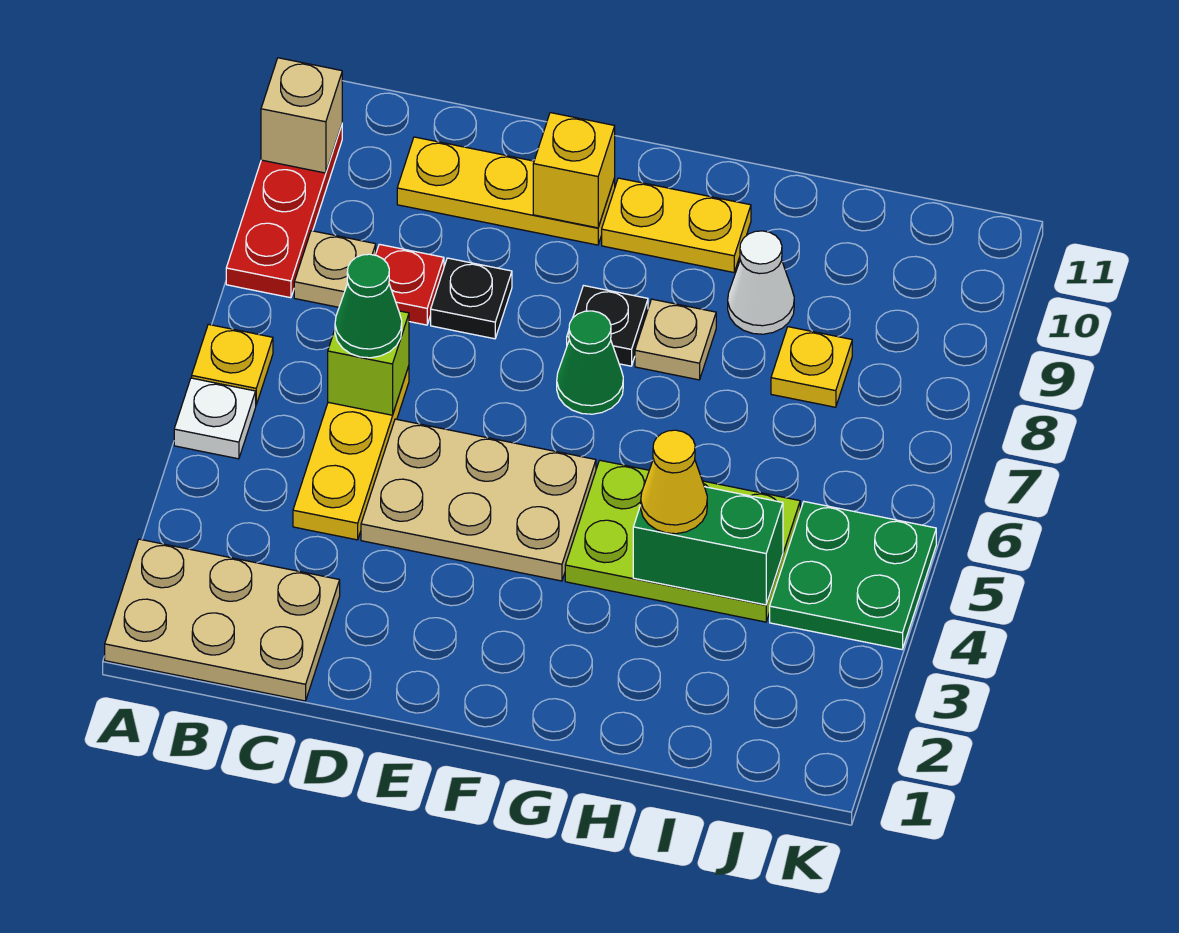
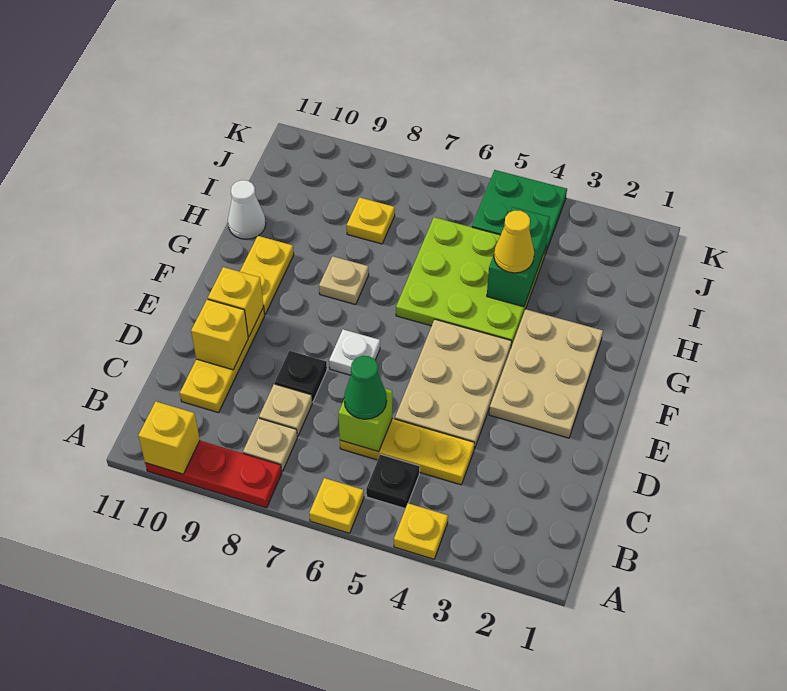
tan plate A1:C2 level 1 -> tan plate E2:G3 level 1
none -> yellow plate A4 level 1
white plate A5 level 1 -> white plate E7 level 1
tan brick A10 level 2 -> yellow brick A10 level 2
red plate C8 level 1 -> tan plate C8 level 1
none -> yellow brick D10 level 2
green cone F7 level 1 -> none
black plate F8 level 1 -> black plate B5 level 1
lime plate G4:I5 level 1 -> lime plate G4:I6 level 1
white cone H9 level 1 -> white cone H11 level 1

